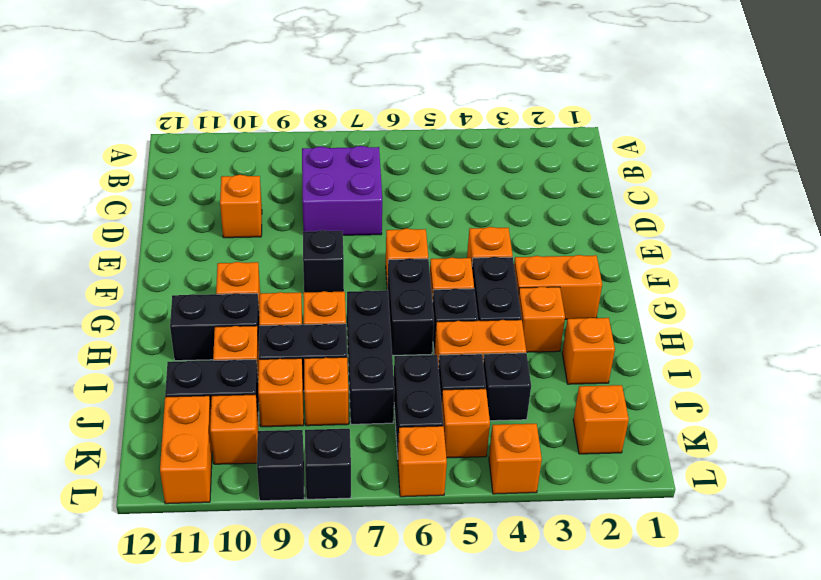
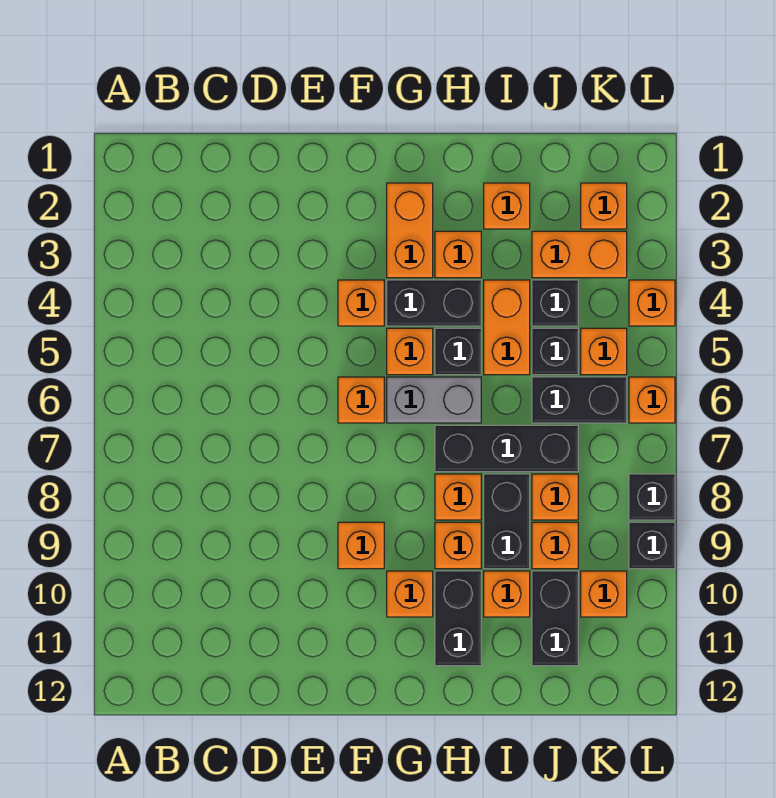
purple brick C7:D8 level 1 -> none
orange brick D10 level 1 -> orange brick F9 level 1
black brick F8 level 1 -> none
black brick G6:H6 level 1 -> grey brick G6:H6 level 1
orange brick K11:L11 level 1 -> orange brick J3:K3 level 1

